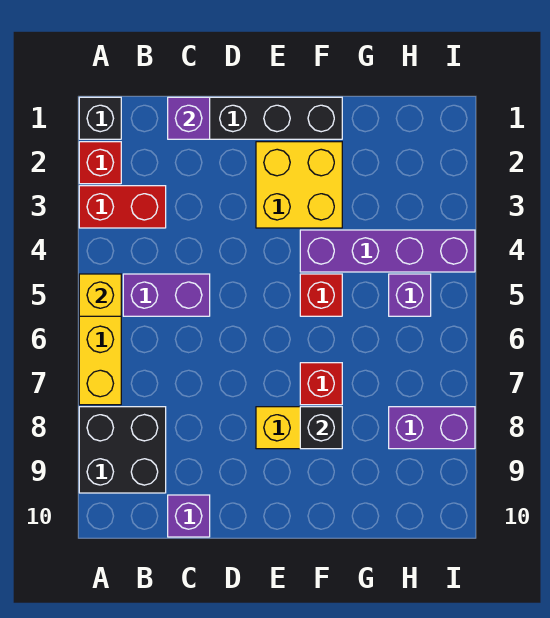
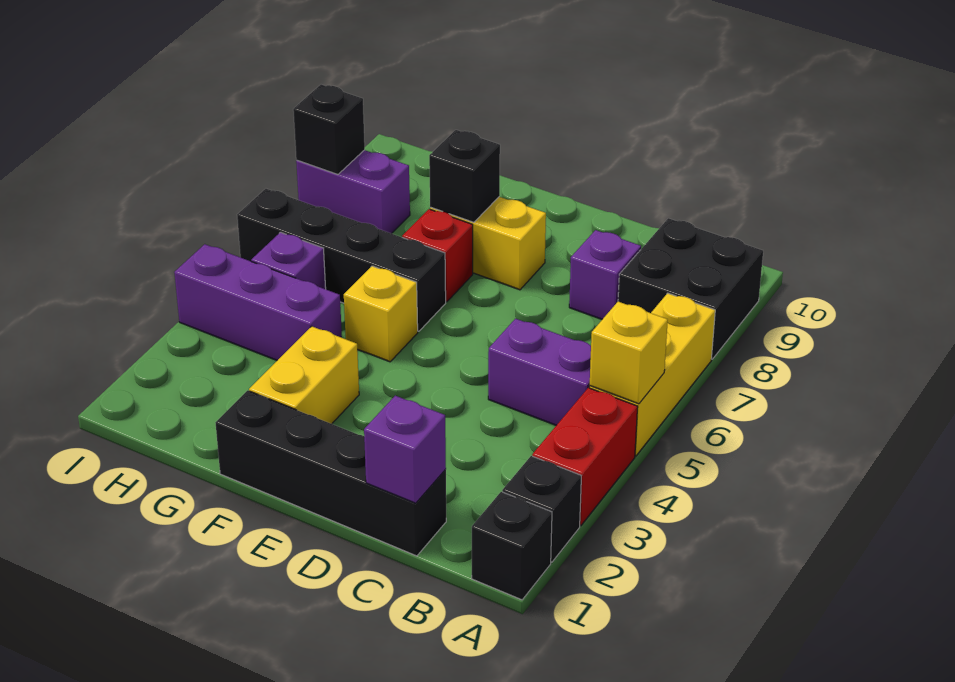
red brick A2 level 1 -> black brick A2 level 1
red brick A3:B3 level 1 -> red brick A3:A4 level 1
purple brick C10 level 1 -> purple brick C8 level 1
yellow brick E2:F3 level 1 -> yellow brick F2:F3 level 1
purple brick F4:I4 level 1 -> purple brick G4:I4 level 1
red brick F5 level 1 -> yellow brick F5 level 1
none -> black brick F6:I6 level 1
none -> black brick I8 level 2

